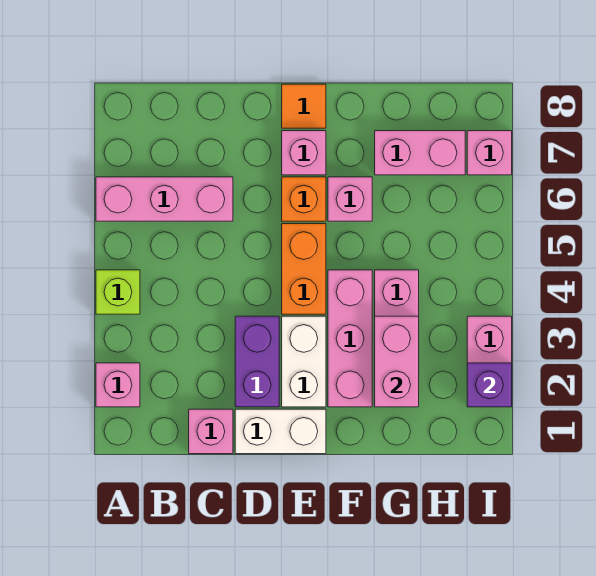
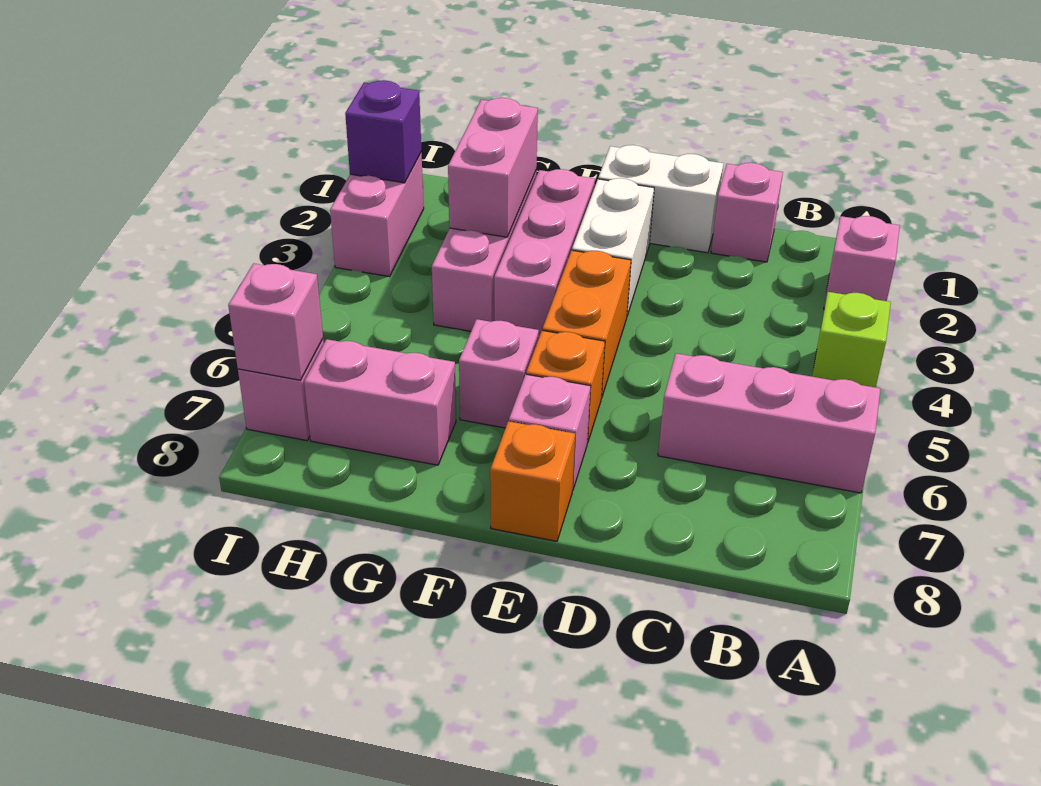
purple brick D2:D3 level 1 -> none
orange tile E8 level 1 -> orange brick E8 level 1
none -> pink brick I7 level 2

